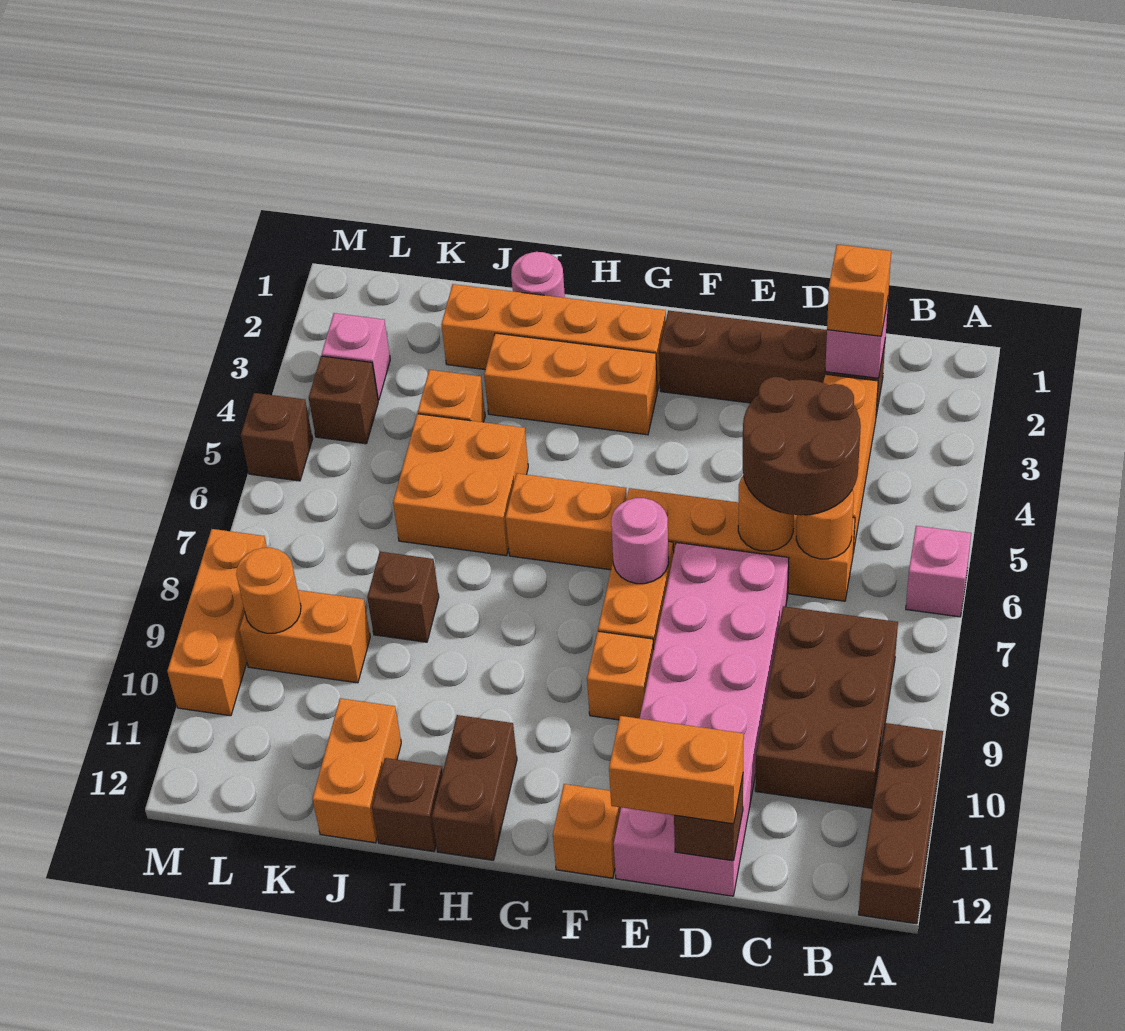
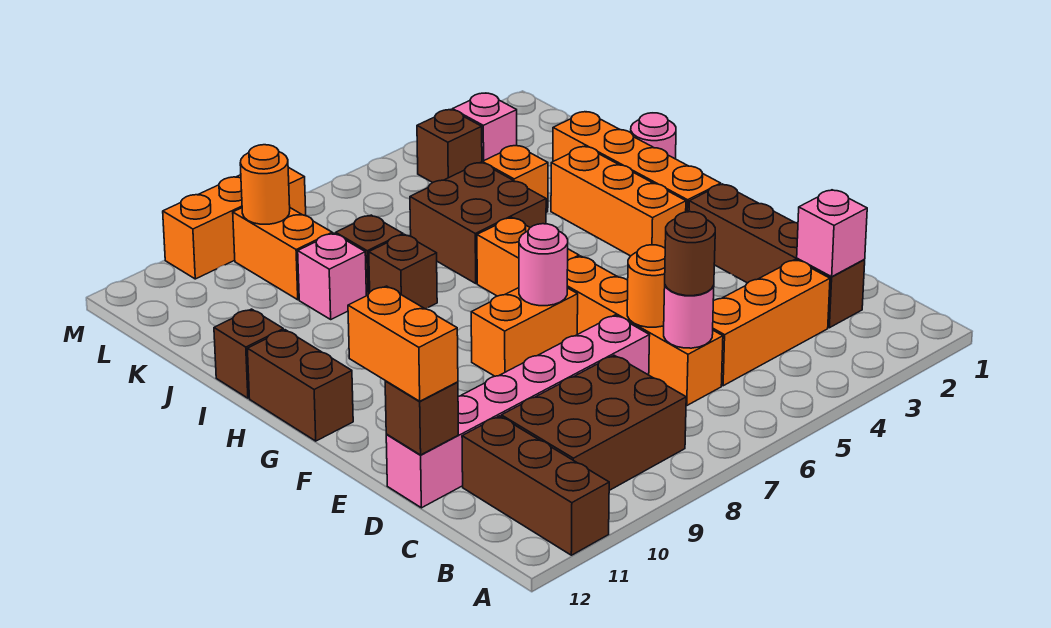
pink brick A6 level 1 -> pink brick J9 level 1
brown brick A10:A12 level 1 -> brown brick A11:C11 level 1
orange brick C2 level 3 -> none
brown round brick C5:D6 level 3 -> brown round brick C6 level 3
orange round brick C6 level 2 -> pink round brick C6 level 2
pink brick D7:E12 level 1 -> pink brick D7:D12 level 1
orange brick F9 level 1 -> none
orange brick F12 level 1 -> none
brown brick H11:H12 level 1 -> brown brick G12:H12 level 1
orange brick I5:J6 level 1 -> brown brick I5:J6 level 1
orange brick J11:J12 level 1 -> none
brown brick M5 level 1 -> brown brick I8 level 1

